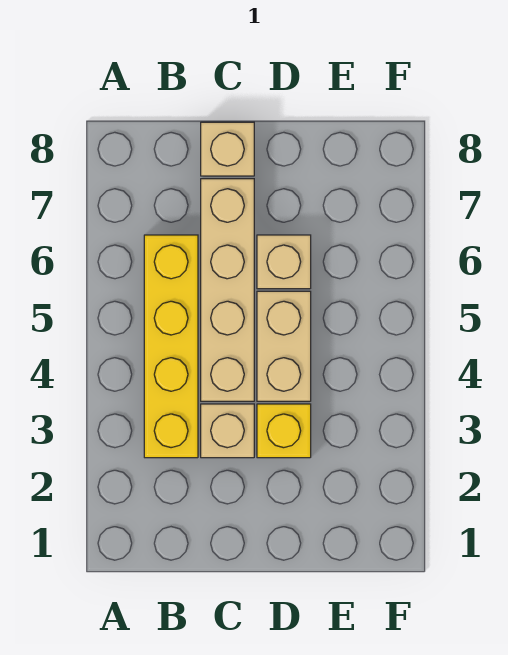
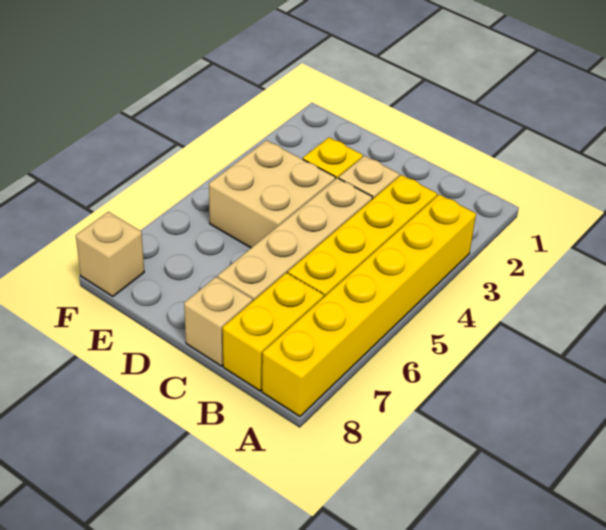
none -> yellow brick A3:A8 level 1
none -> yellow brick B7:B8 level 1
tan brick D4:D5 level 1 -> tan brick D4:E5 level 1
tan brick D6 level 1 -> tan brick F8 level 1

